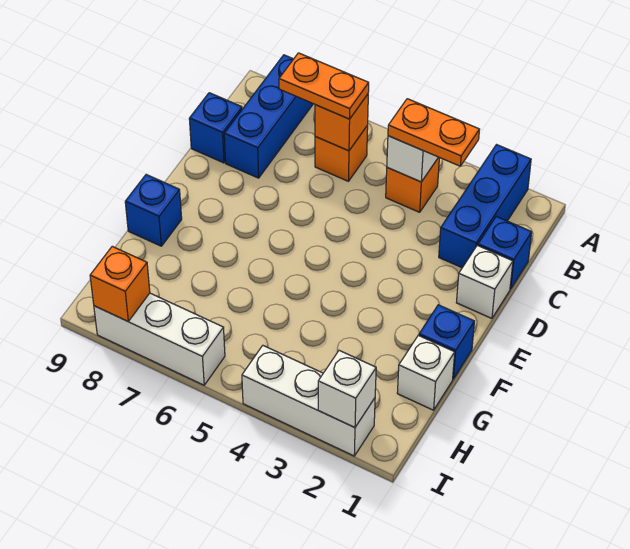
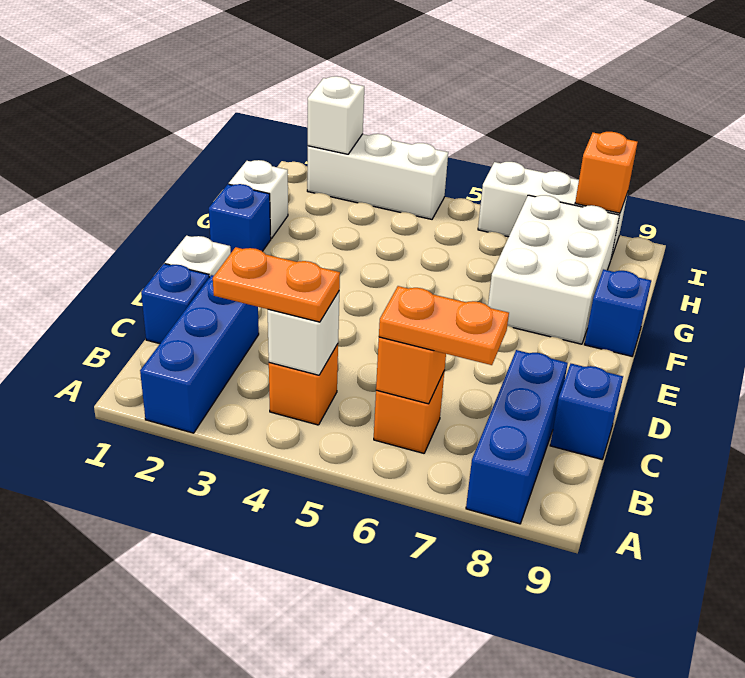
none -> white brick F7:H8 level 1

